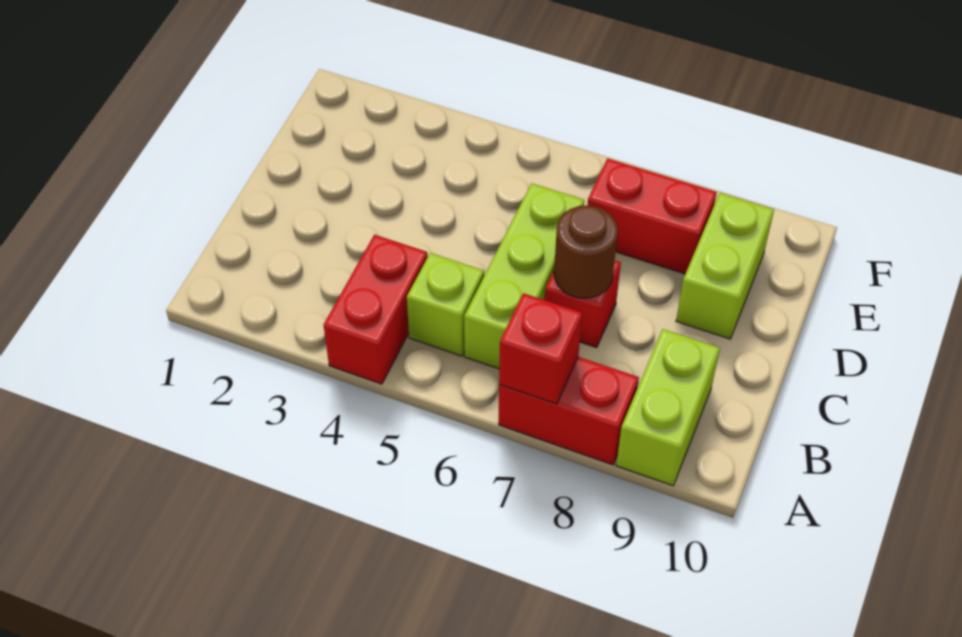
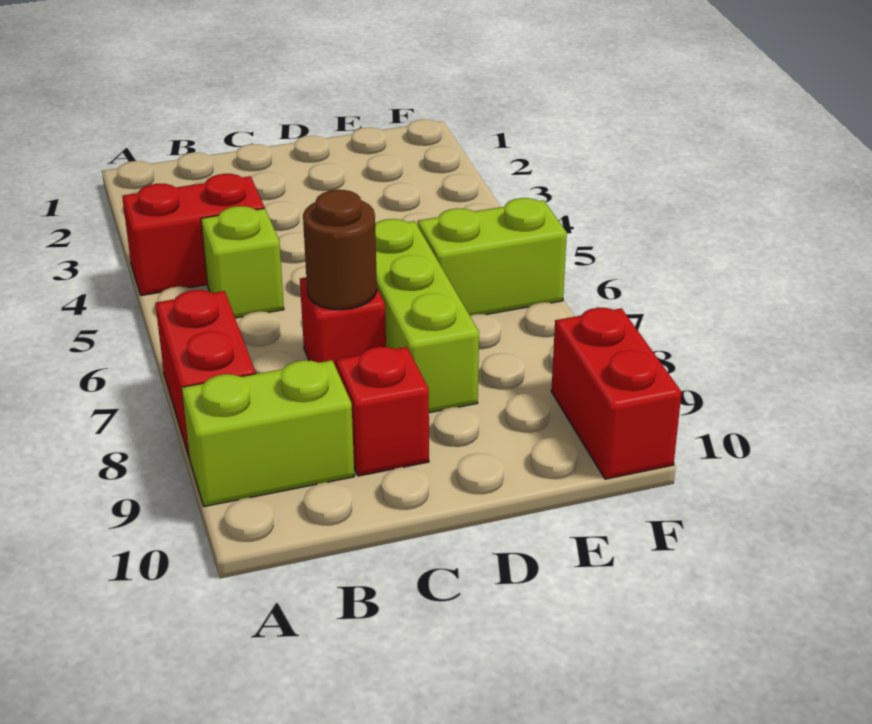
red brick A7 level 2 -> red brick C9 level 1
lime brick B6:D6 level 1 -> lime brick D6:D8 level 1
lime brick D9:E9 level 1 -> lime brick E6:F6 level 1
red brick E7:E8 level 1 -> red brick F9:F10 level 1

